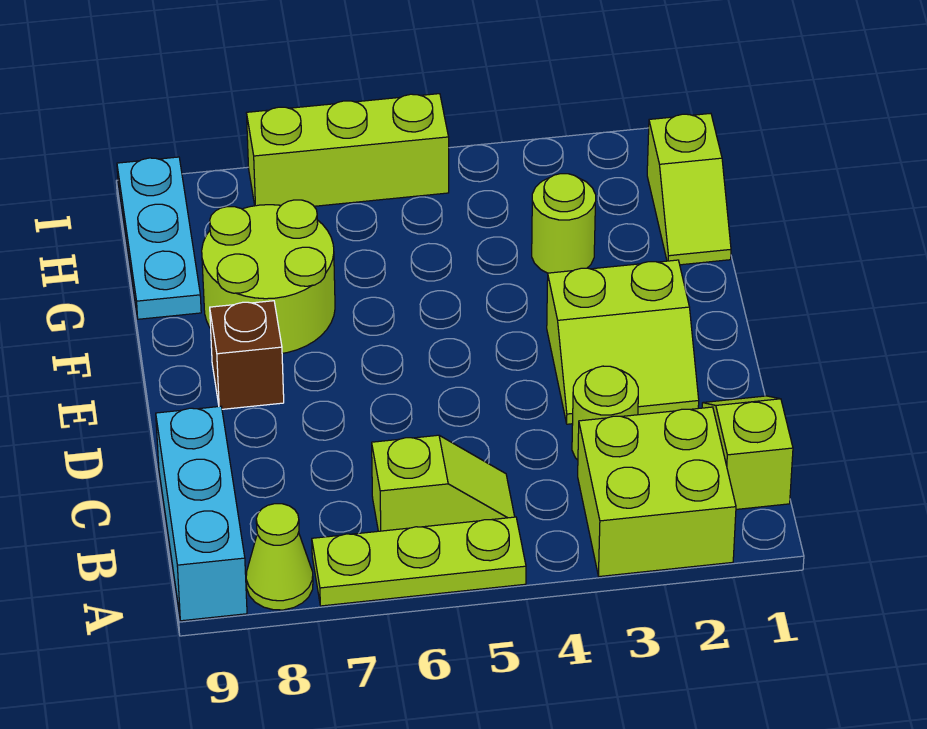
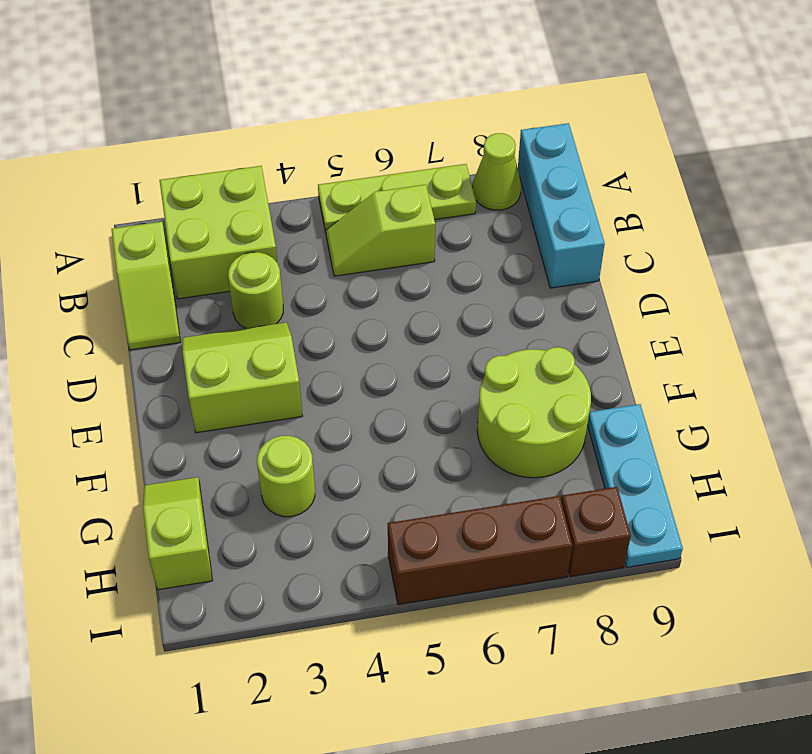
brown brick E8 level 1 -> brown brick I8 level 1
lime brick I5:I7 level 1 -> brown brick I5:I7 level 1

